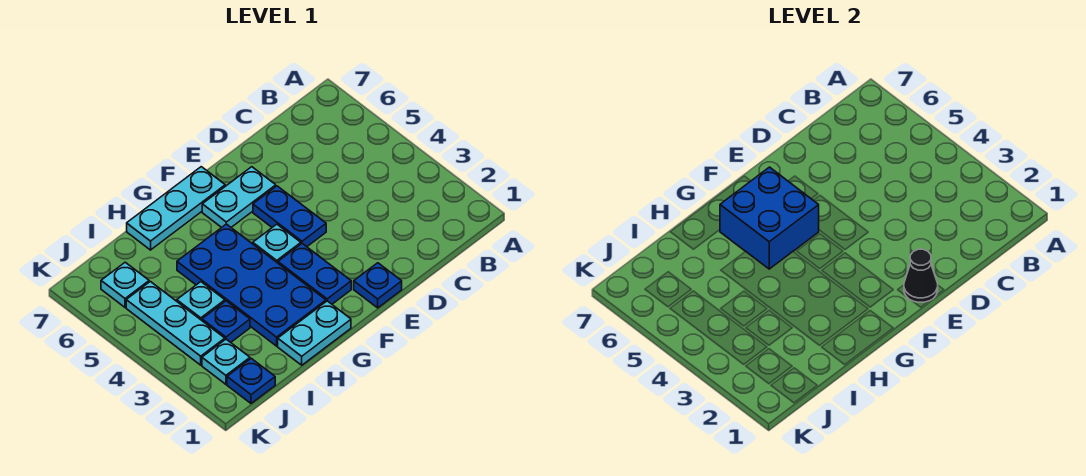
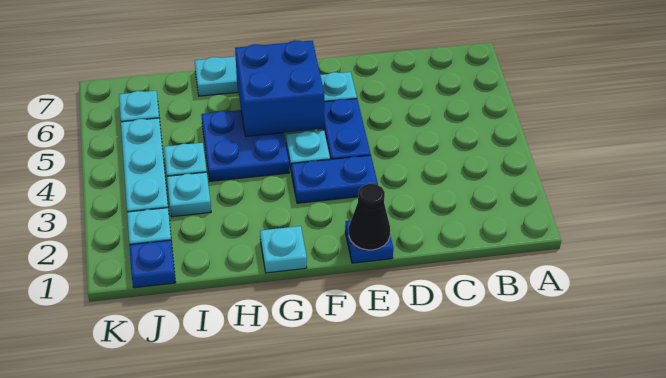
blue plate F2:F3 level 1 -> blue plate E3:F3 level 1
cyan plate G1:H1 level 1 -> cyan plate G1 level 1
blue plate G2:H5 level 1 -> blue plate G4:H5 level 1
blue plate I3 level 1 -> cyan plate I3 level 1

